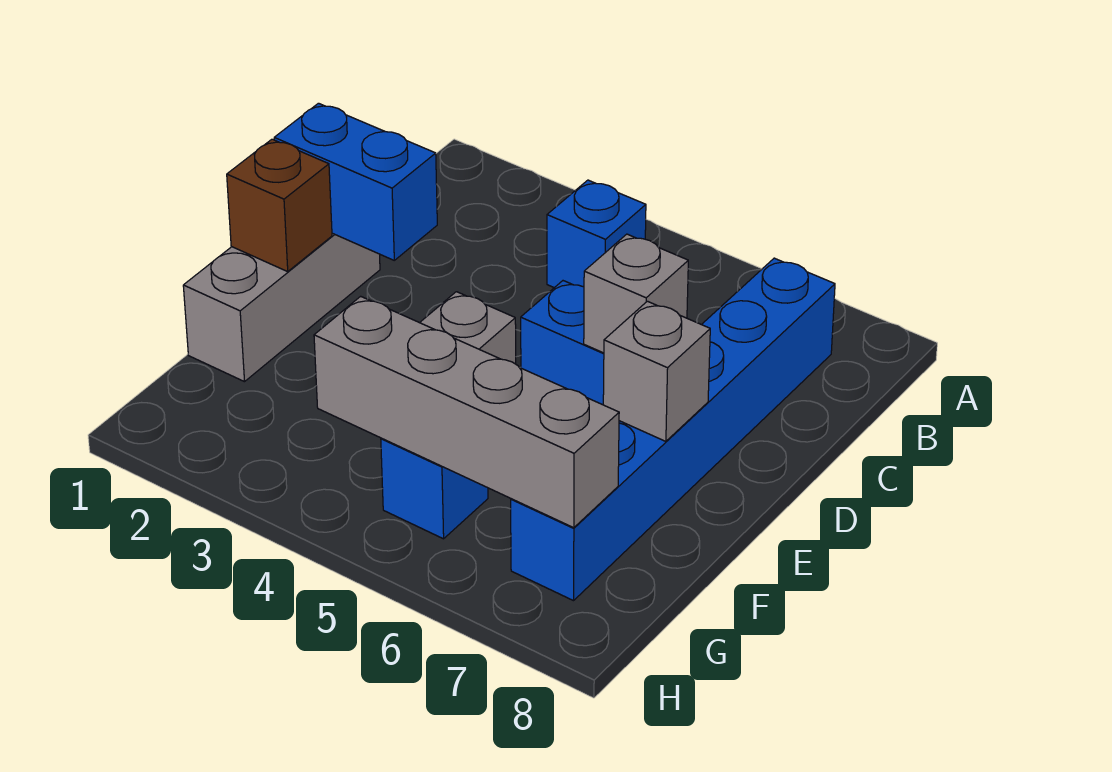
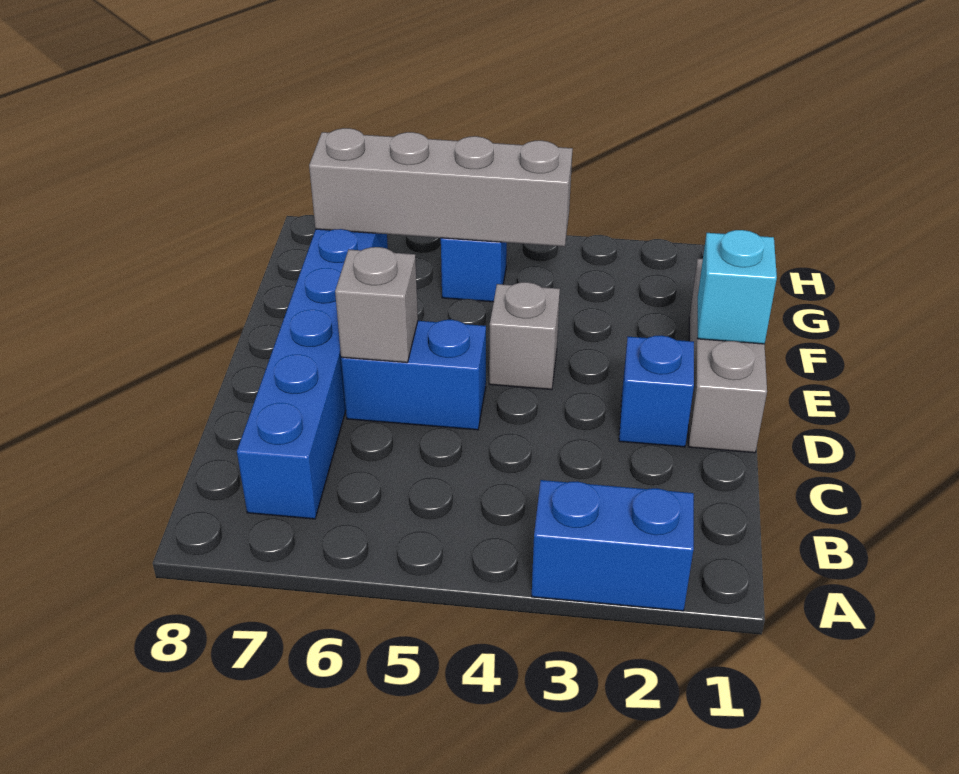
blue brick B4 level 1 -> blue brick D2 level 1
blue brick D1:D2 level 2 -> blue brick A2:A3 level 1
brown brick E1 level 2 -> cyan brick E1 level 2
grey brick E7 level 2 -> none

